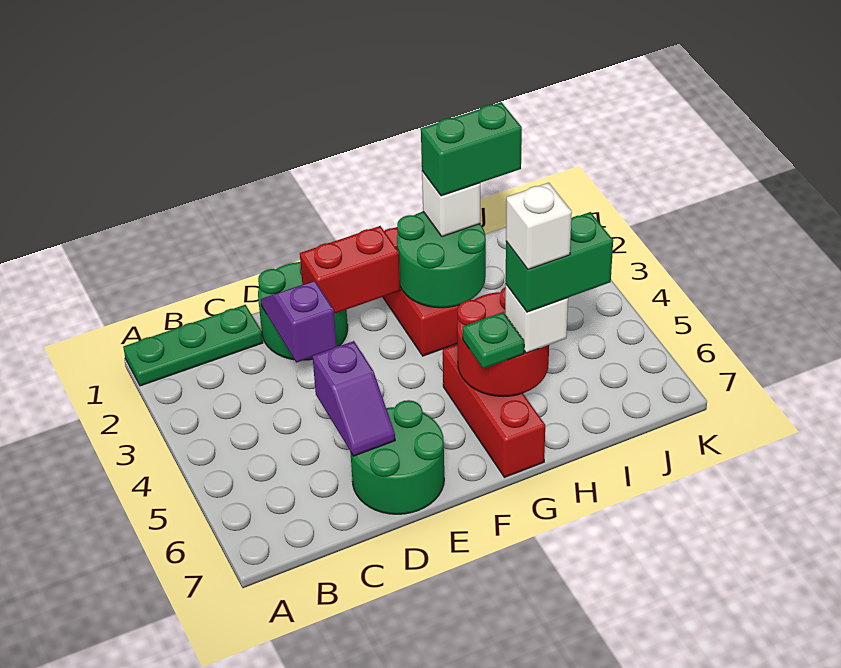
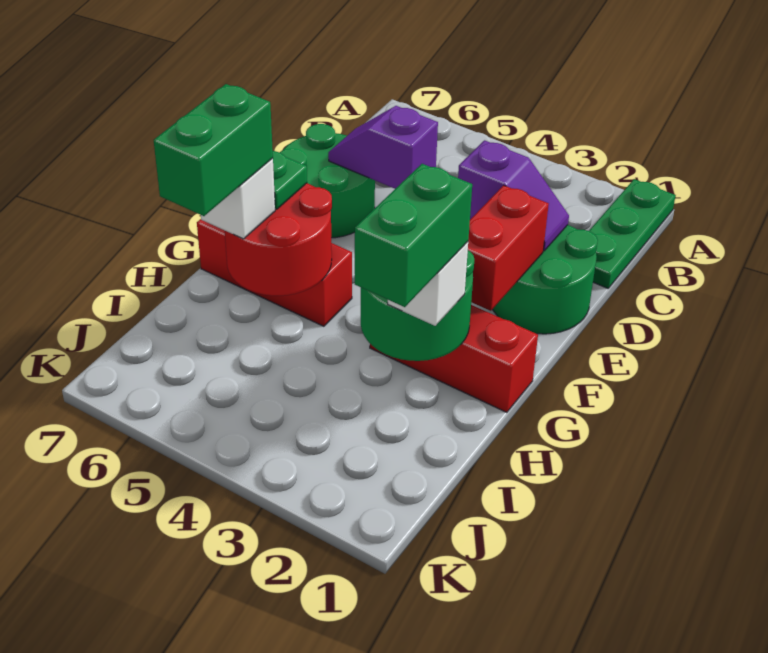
white brick H6 level 5 -> none

